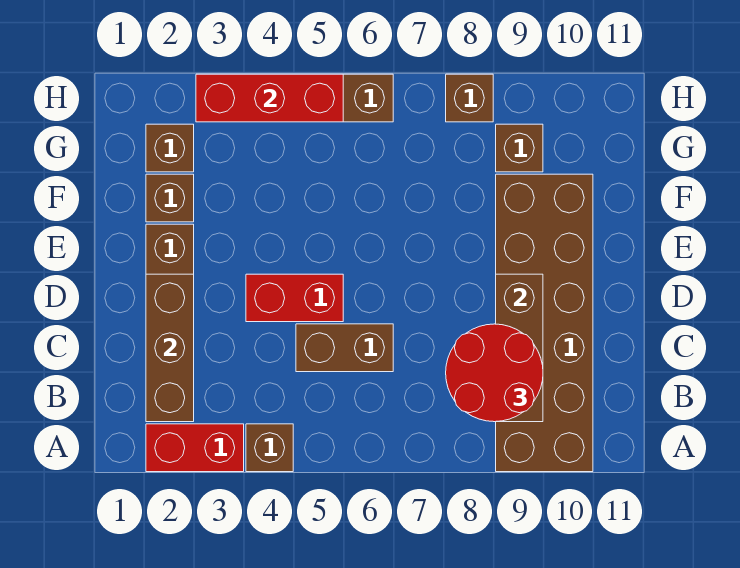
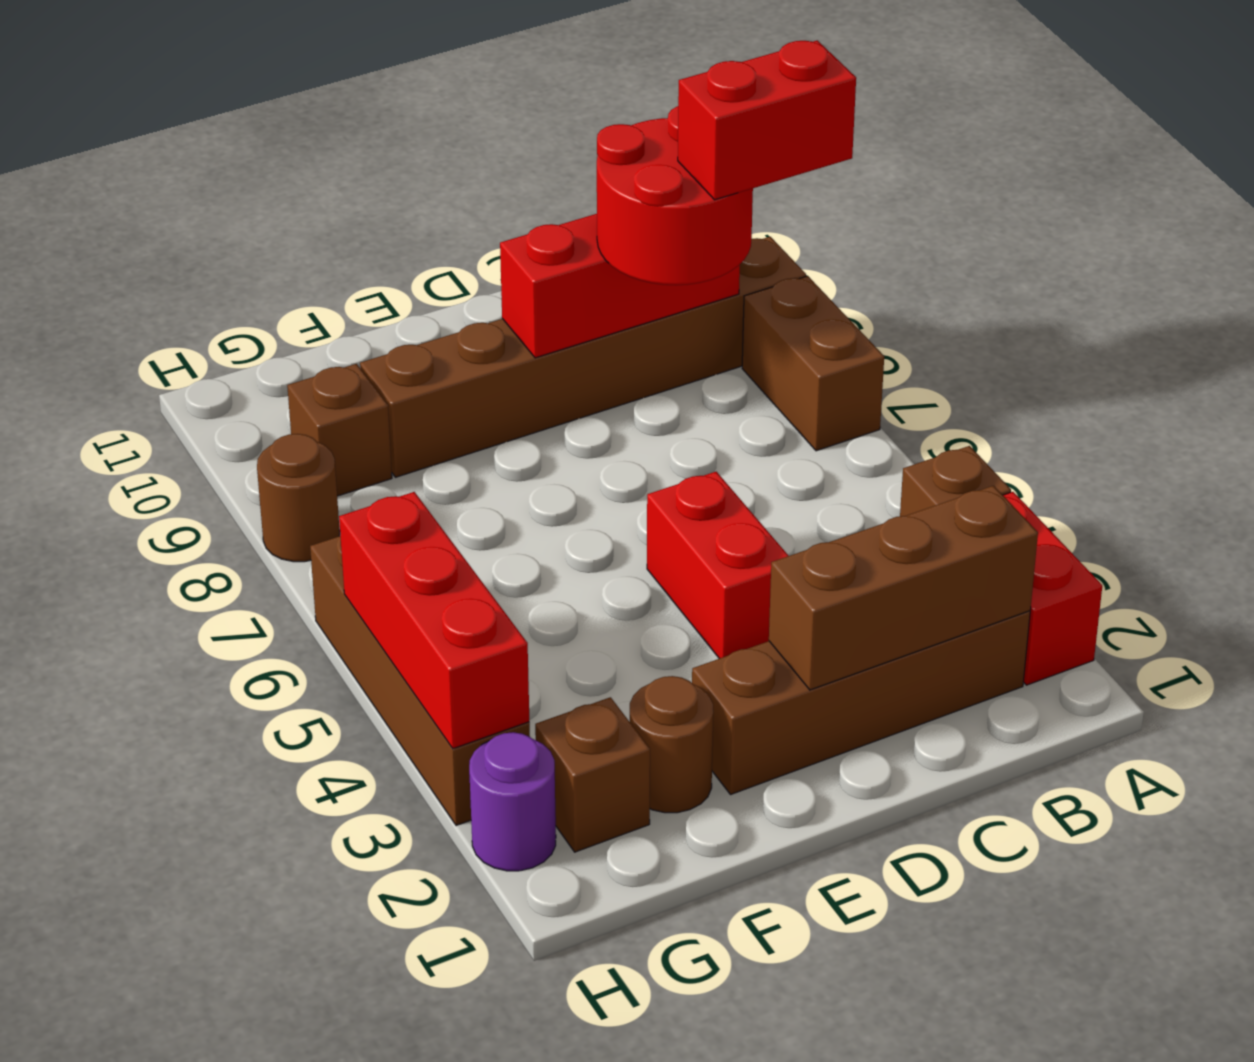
none -> red brick A8:B8 level 4
brown brick A9:F10 level 1 -> brown brick A9:F9 level 1
brown brick B9:D9 level 2 -> red brick B9:D9 level 2
brown brick C5:C6 level 1 -> brown brick A7:A8 level 1
brown brick F2 level 1 -> brown round brick F2 level 1
none -> purple round brick H2 level 1
brown brick H8 level 1 -> brown round brick H8 level 1

